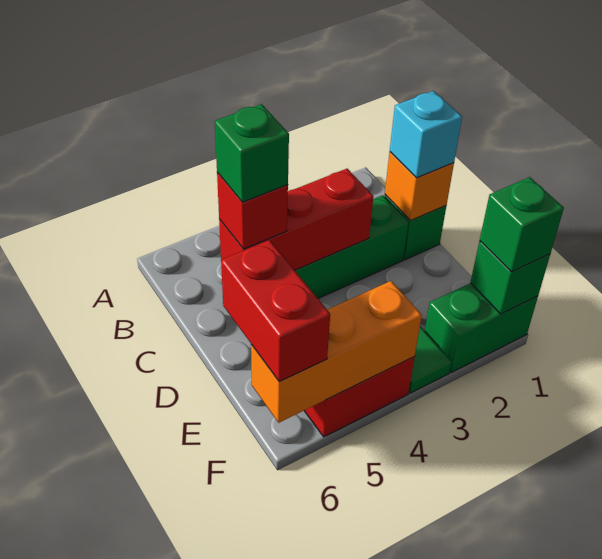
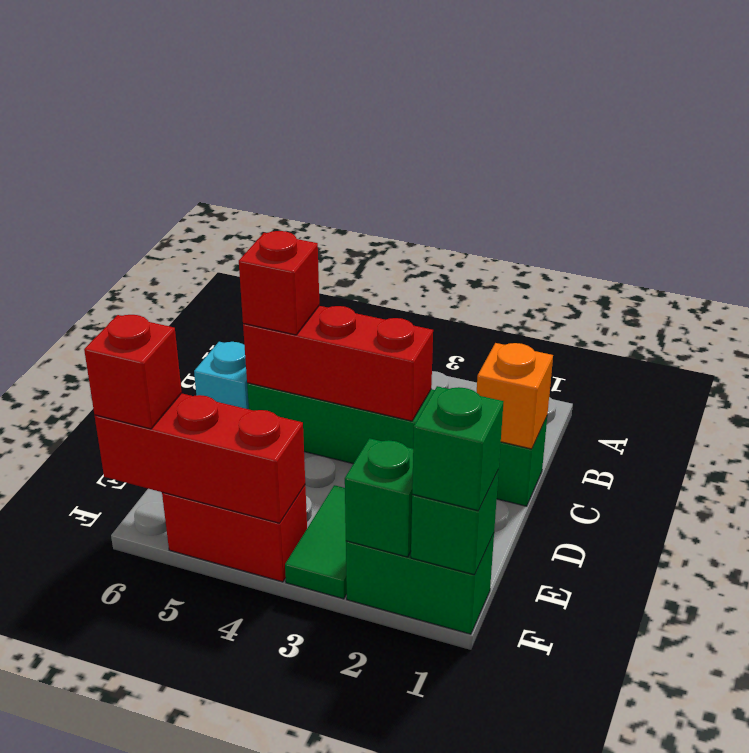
cyan brick C1 level 3 -> cyan brick C6 level 1
green brick C5 level 4 -> green brick F2 level 2
red brick E6:F6 level 3 -> red brick F6 level 3
orange brick F4:F6 level 2 -> red brick F4:F6 level 2

